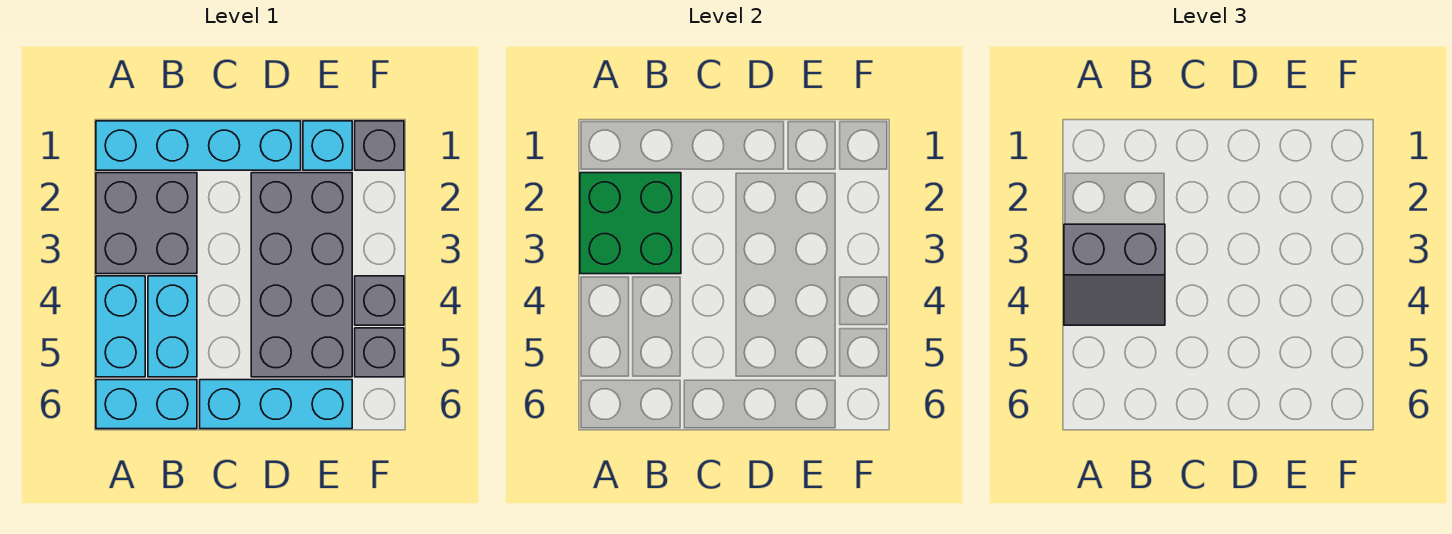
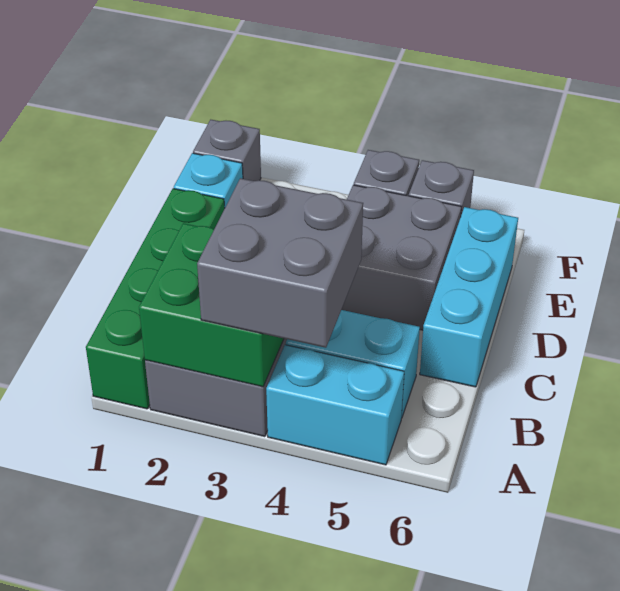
cyan brick A1:D1 level 1 -> green brick A1:D1 level 1
grey slope A3:B4 level 3 top 3 -> grey brick A3:B4 level 3
cyan brick A6:B6 level 1 -> none
grey brick D2:E5 level 1 -> grey brick D4:E5 level 1

